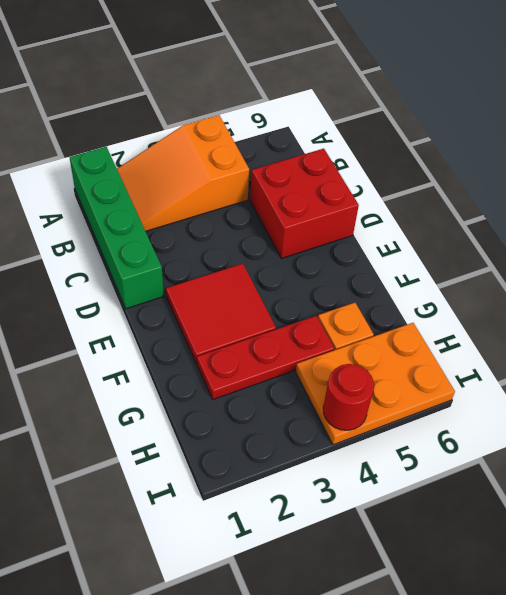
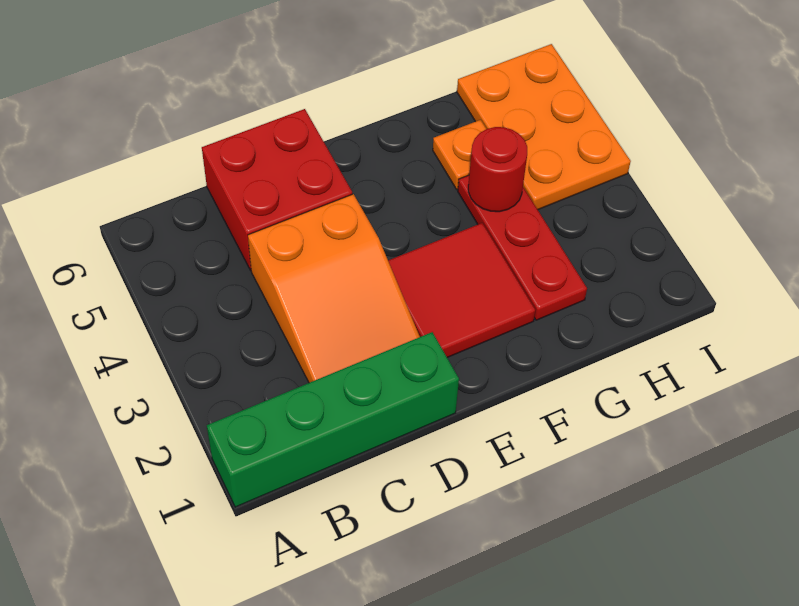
orange slope A2:B4 level 1 top 4 -> orange slope C2:D4 level 1 top 4
red round brick I4 level 2 -> red round brick G4 level 2

